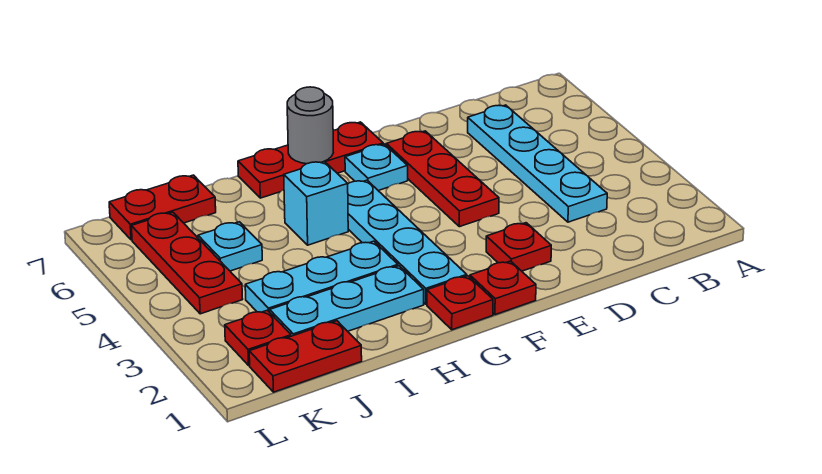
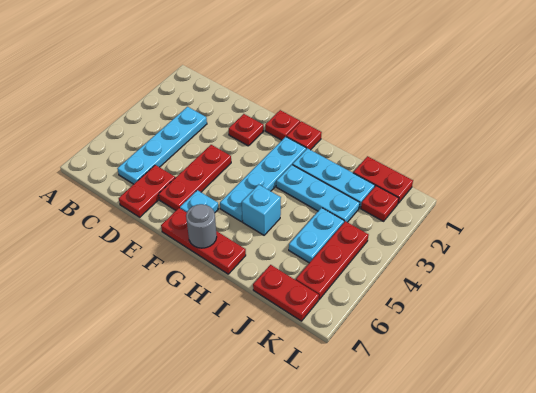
none -> red plate D6:D7 level 1
cyan plate J5 level 1 -> cyan plate J4:J5 level 1

